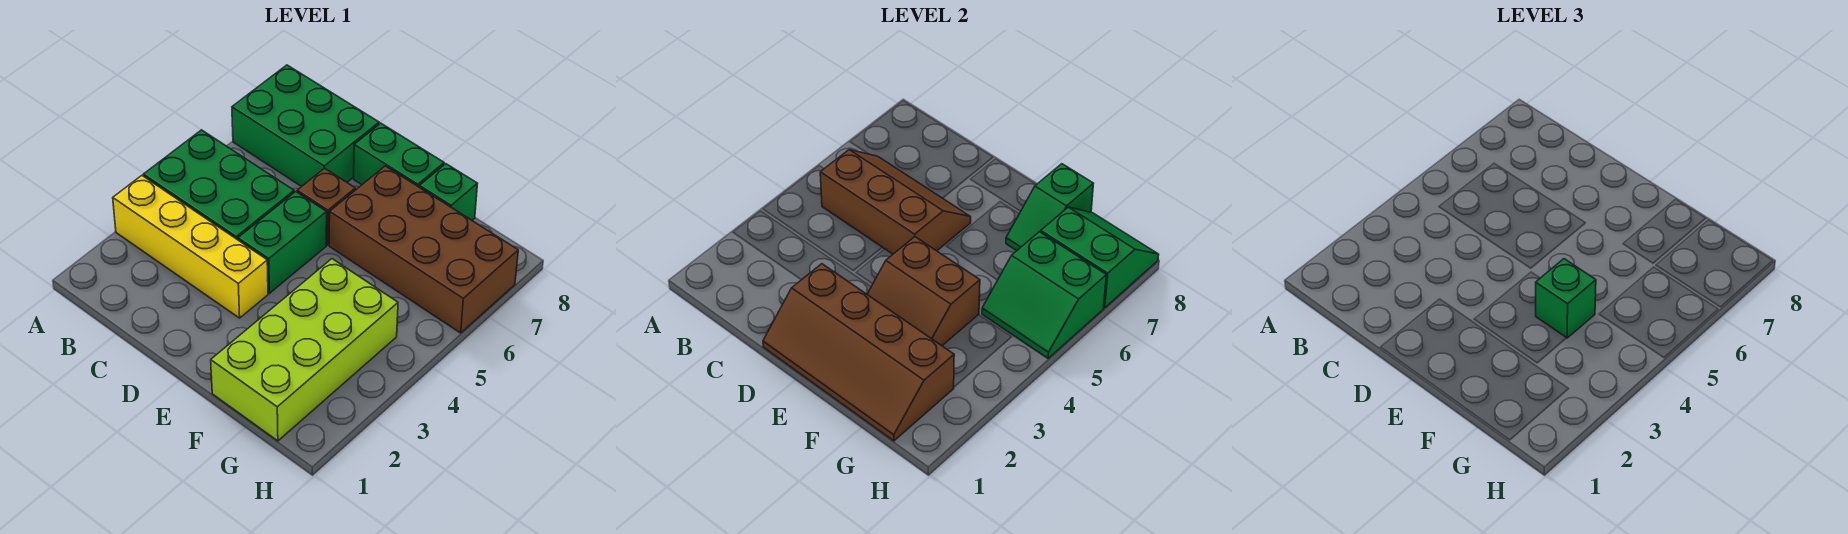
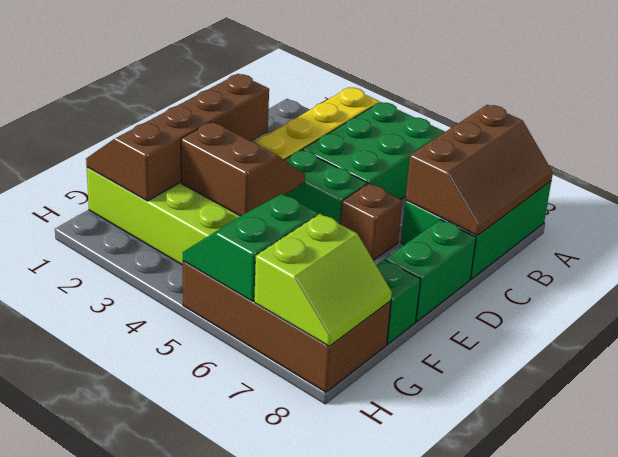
brown slope B5:D6 level 2 top 5 -> brown slope A7:C8 level 2 top 7
brown slope E3:F4 level 2 top 4 -> brown slope E3:F4 level 2 top F
brown brick E6:H7 level 1 -> brown brick G5:H8 level 1
green brick F4 level 3 -> none
green slope F7:F8 level 2 top 8 -> none
green slope G7:H8 level 2 top 7 -> lime slope G7:H8 level 2 top 7

